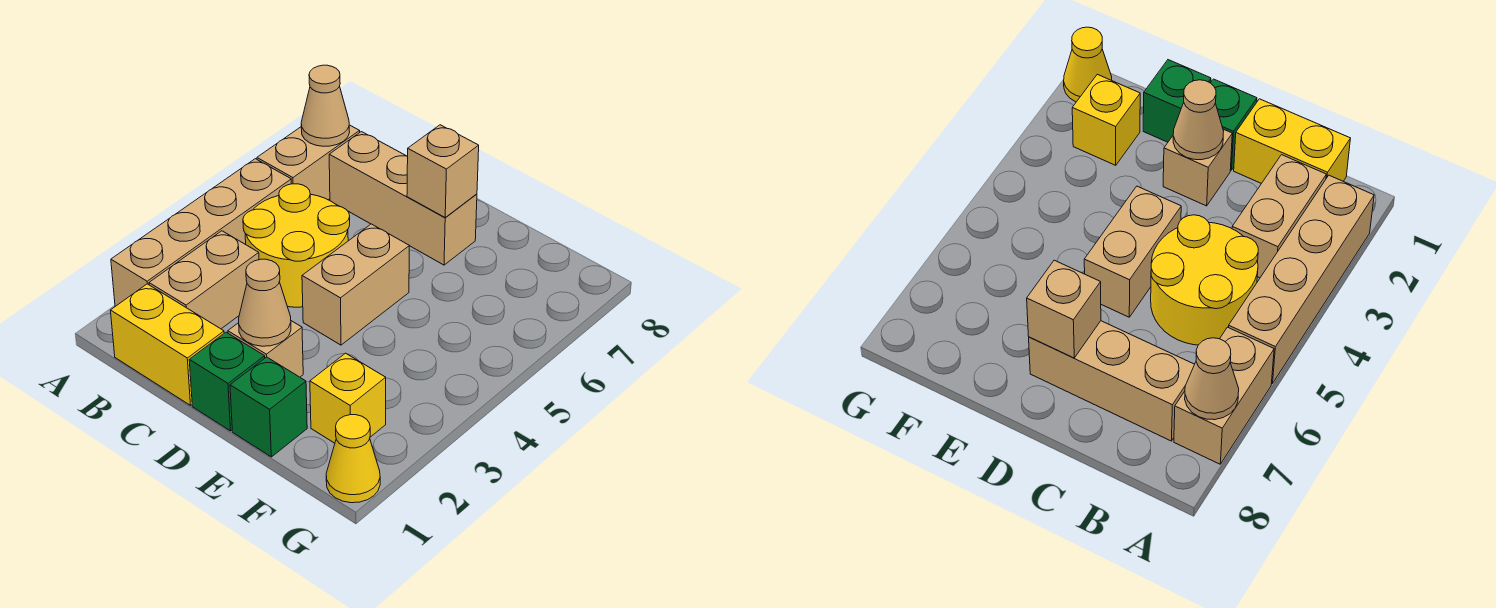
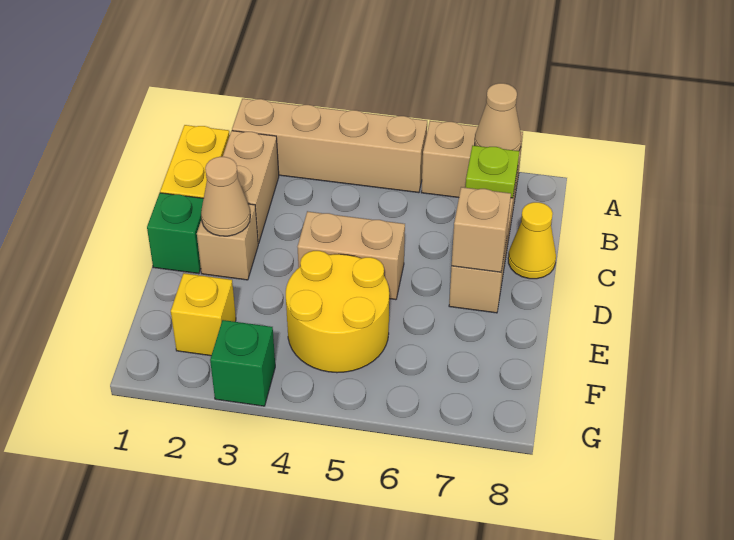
tan brick B2:B3 level 1 -> tan brick B2:C2 level 1
yellow round brick B4:C5 level 1 -> yellow round brick E4:F5 level 1
none -> lime plate B7 level 2
green brick E1 level 1 -> green brick G3 level 1
yellow cone G1 level 1 -> yellow cone C8 level 1

